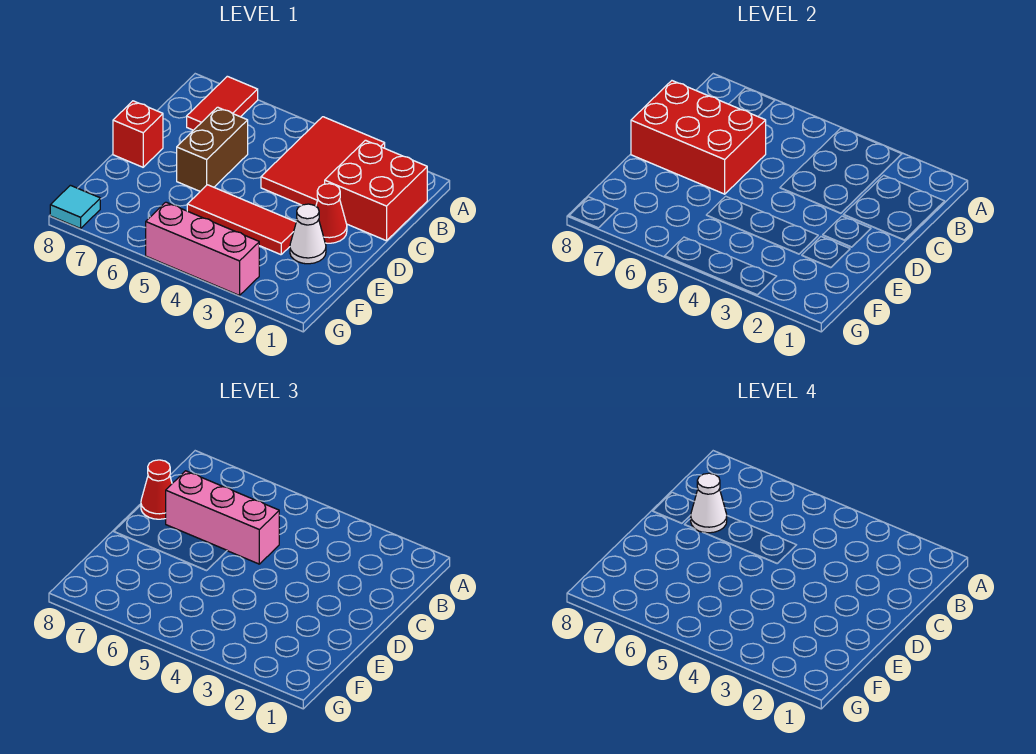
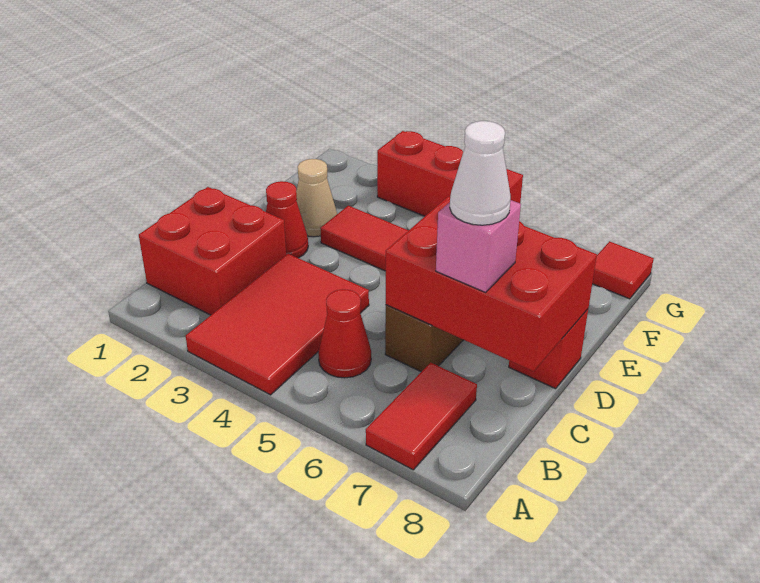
pink brick C5:C7 level 3 -> pink brick C7 level 3
red cone C8 level 3 -> red cone B5 level 1
white cone E2 level 1 -> tan cone E2 level 1
pink brick G3:G5 level 1 -> red brick G3:G5 level 1
cyan tile G8 level 1 -> red tile G8 level 1

